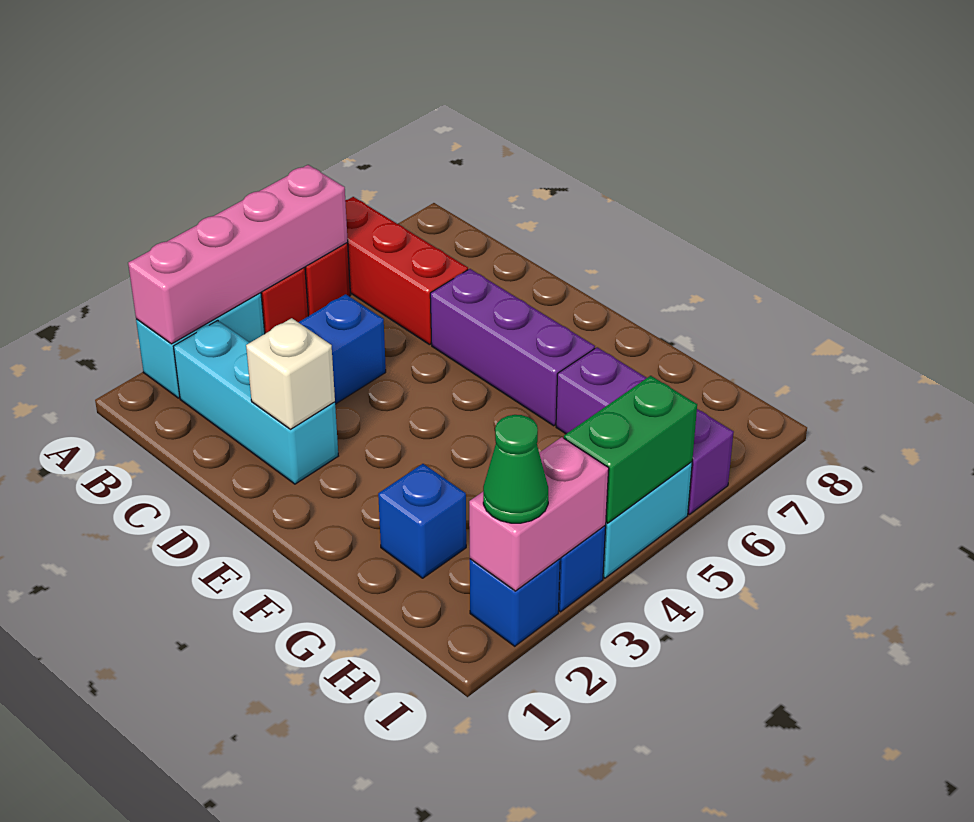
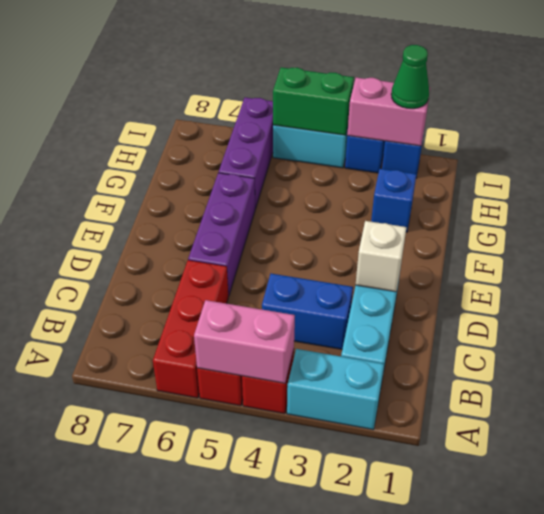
pink brick A2:A5 level 2 -> pink brick A4:A5 level 2

